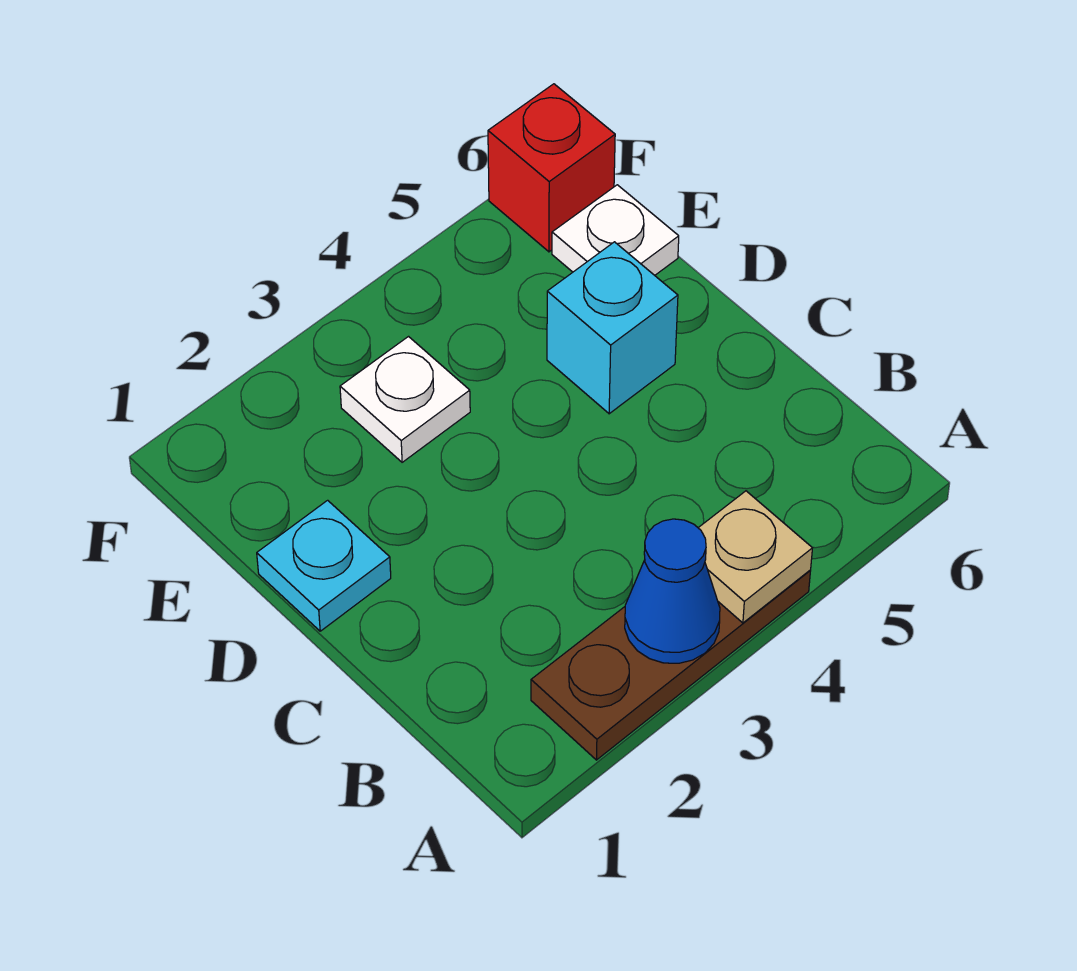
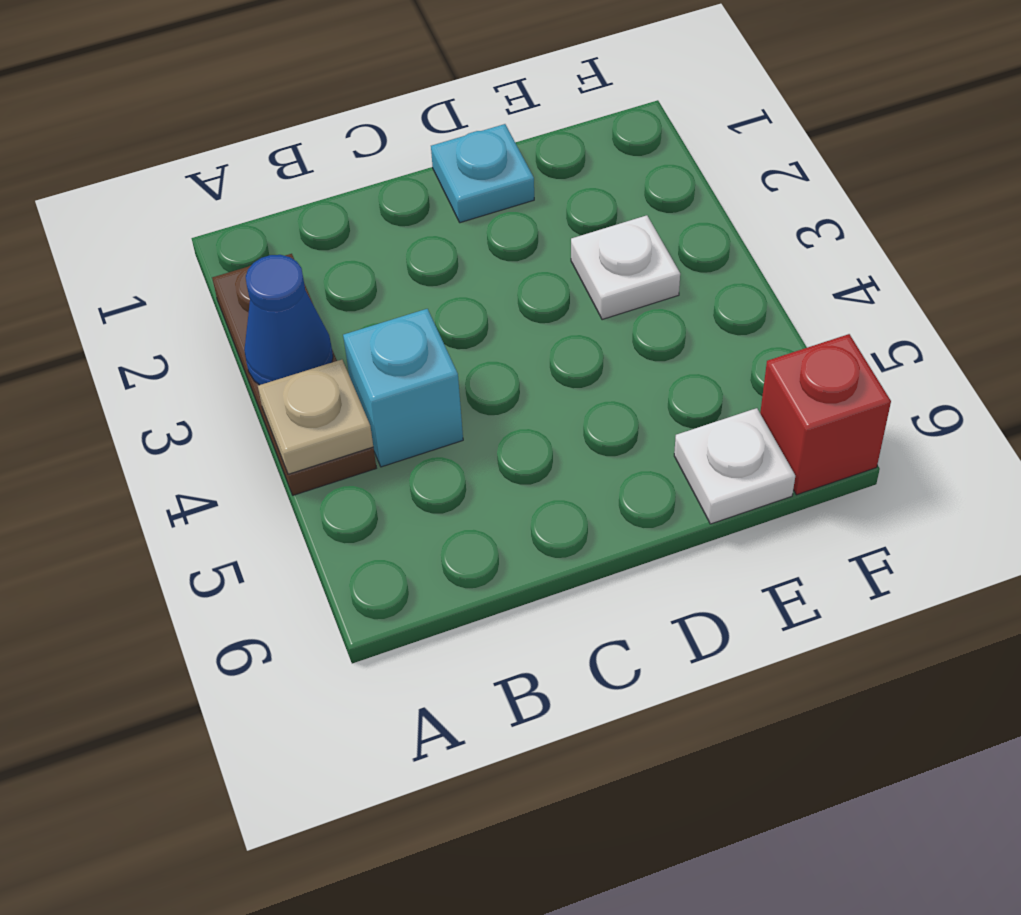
cyan brick D5 level 1 -> cyan brick B4 level 1

